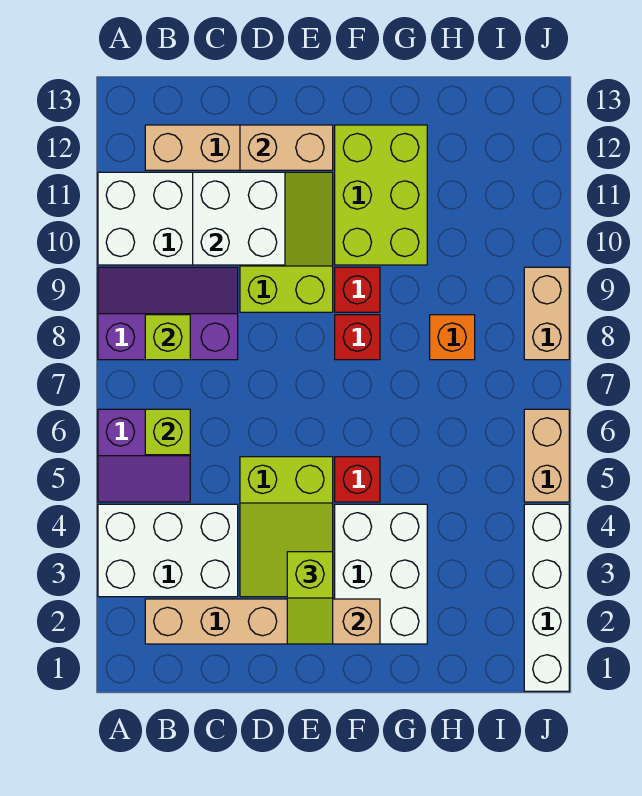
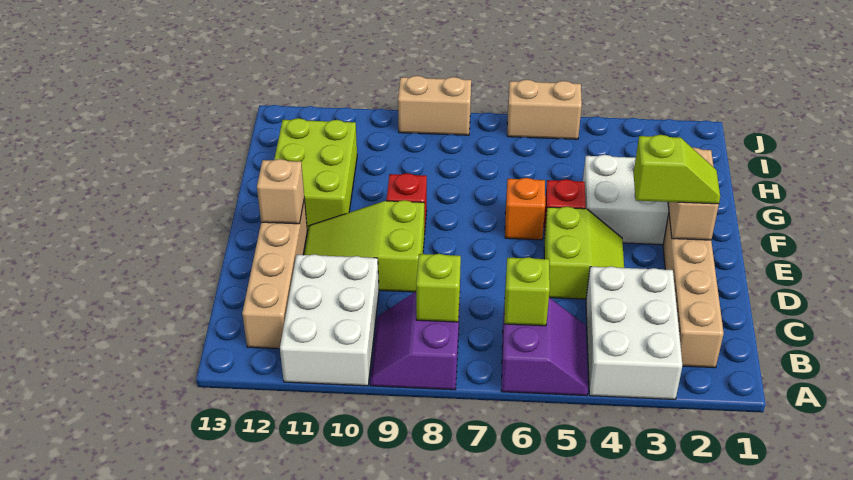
purple slope A8:C9 level 1 top 8 -> purple slope A8:B9 level 1 top 8
white brick C10:D11 level 2 -> none
lime slope D3:E5 level 1 top 5 -> lime slope D4:E5 level 1 top 5
tan brick D12:E12 level 2 -> tan brick E12 level 2
red brick F8 level 1 -> none
lime brick F10:G12 level 1 -> lime brick F11:H12 level 1
orange brick H8 level 1 -> orange brick F6 level 1
white brick J1:J4 level 1 -> none

